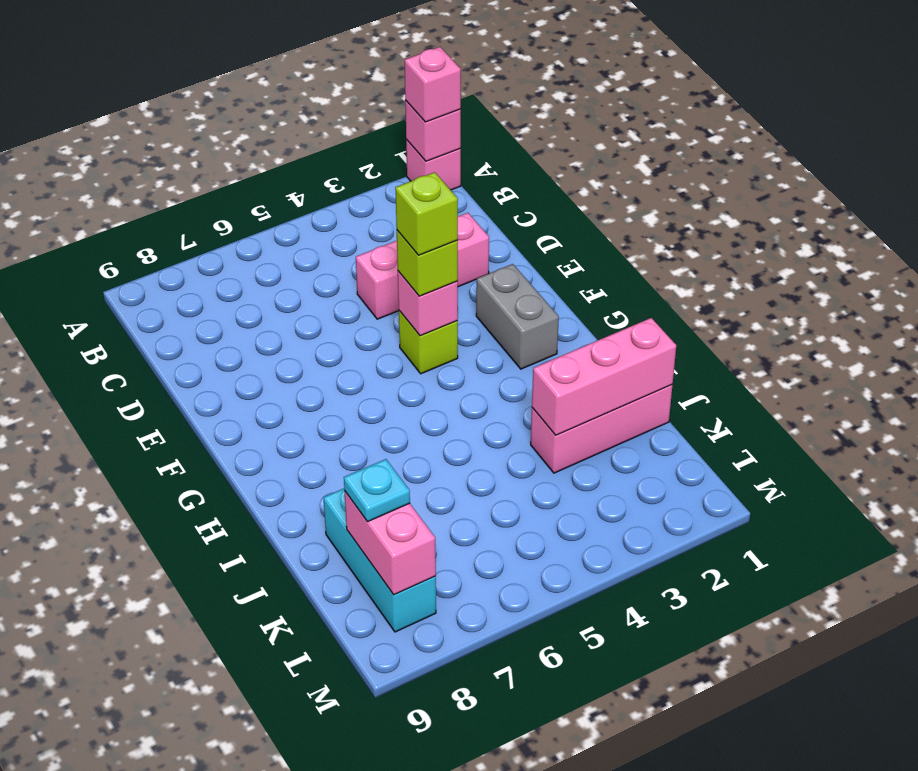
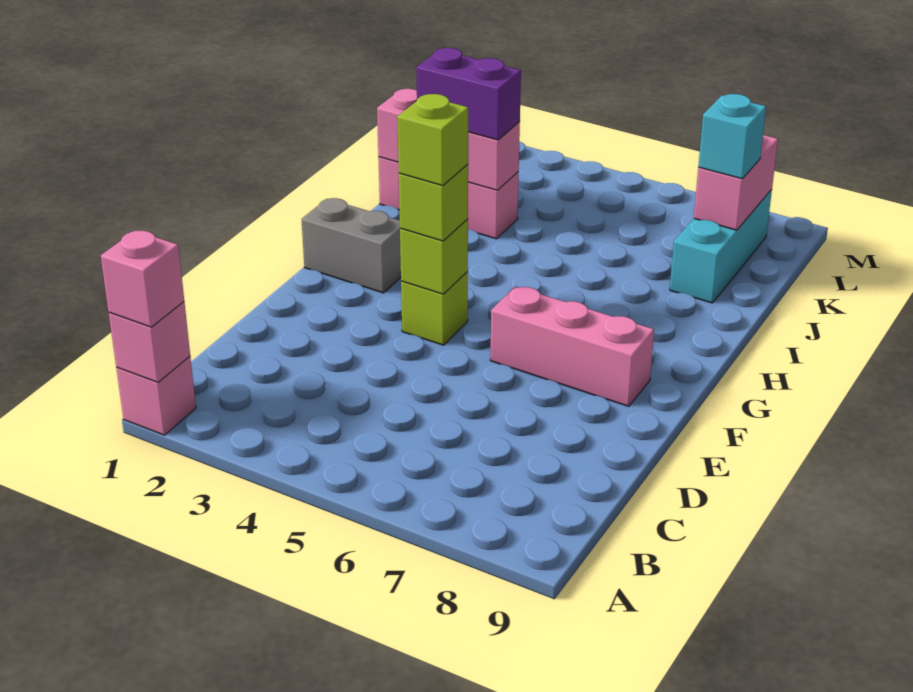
pink brick D2:D4 level 1 -> pink brick F6:F8 level 1
grey brick F2:G2 level 1 -> grey brick G1:G2 level 1
pink brick F4 level 2 -> lime brick F4 level 2
none -> purple brick J2:J3 level 3
cyan plate K8 level 3 -> cyan brick K8 level 3

